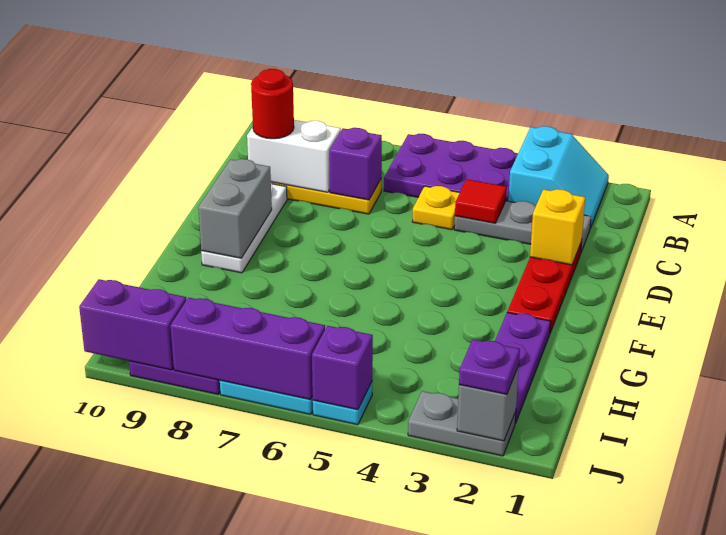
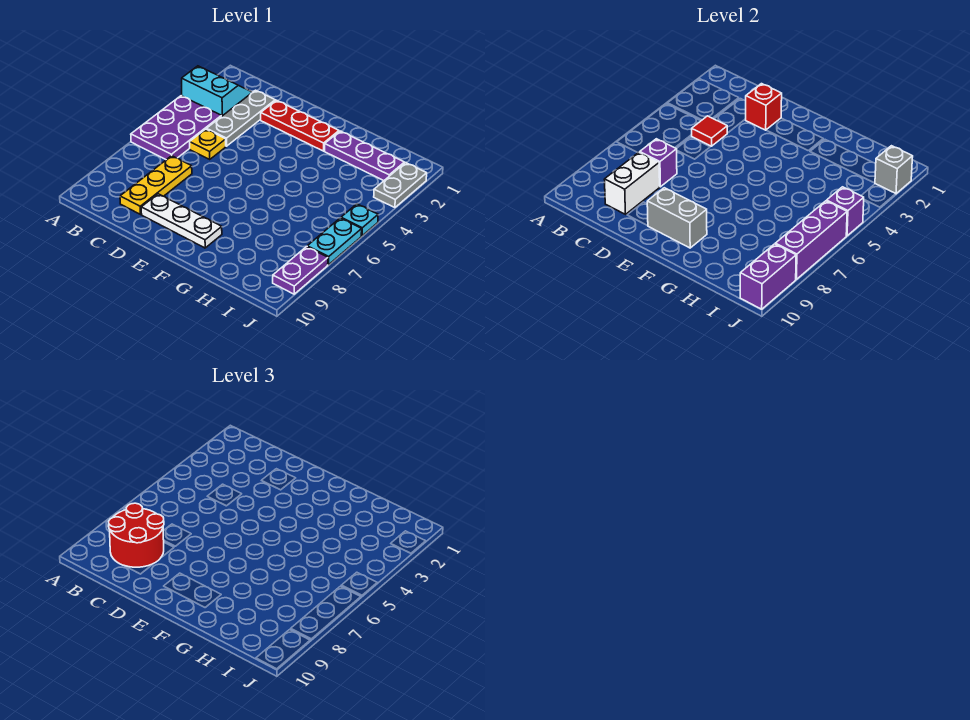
red round brick C9 level 3 -> red round brick B8:C9 level 3
yellow brick D2 level 2 -> red brick D2 level 2
purple plate J2 level 3 -> none

